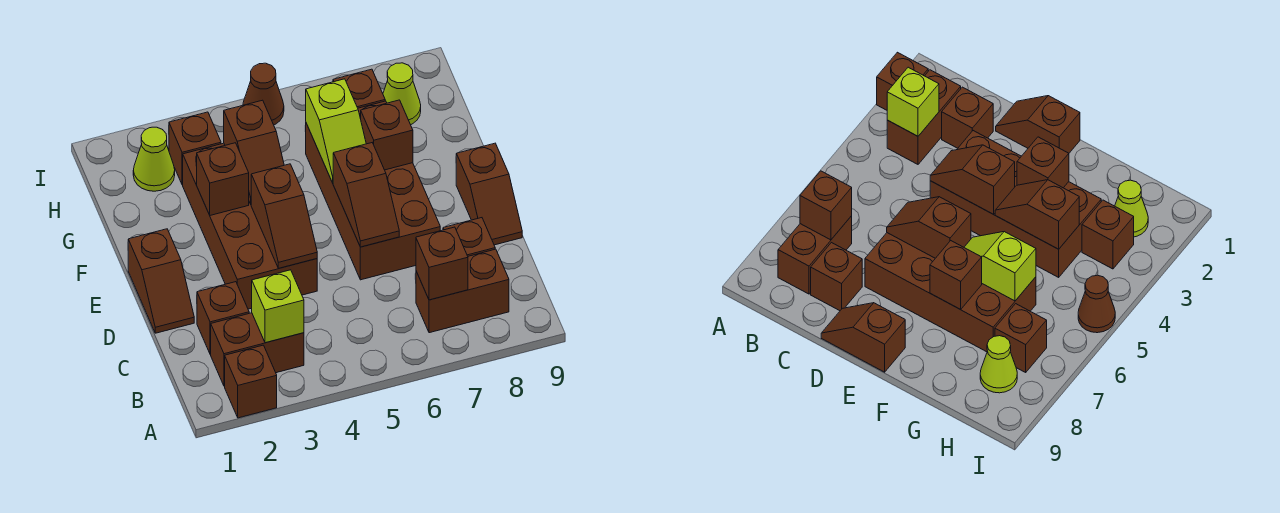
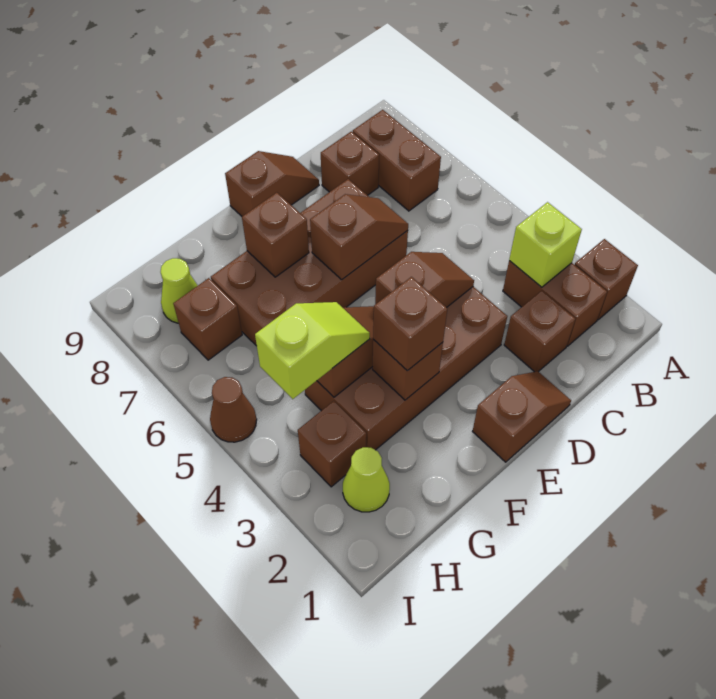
brown brick B7 level 2 -> brown brick F3 level 3
lime slope F6:G6 level 2 top G -> lime slope G4:H4 level 3 top H

